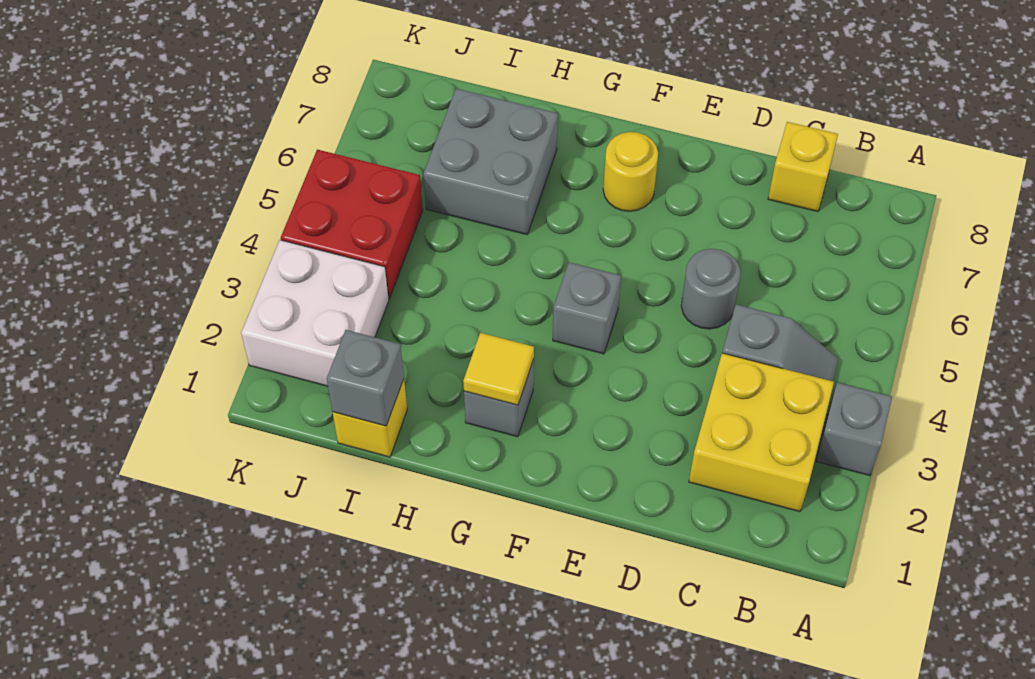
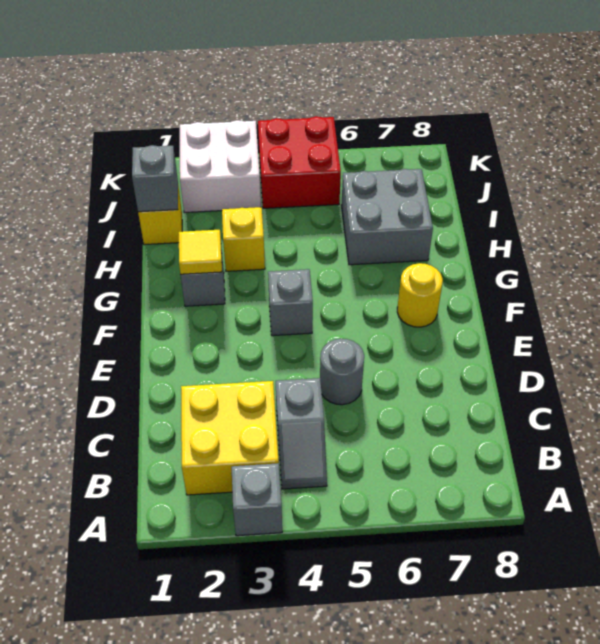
yellow brick C8 level 1 -> yellow brick H3 level 1

